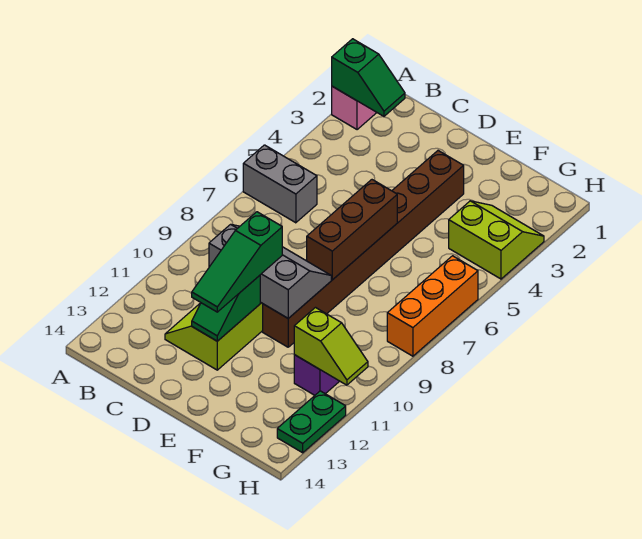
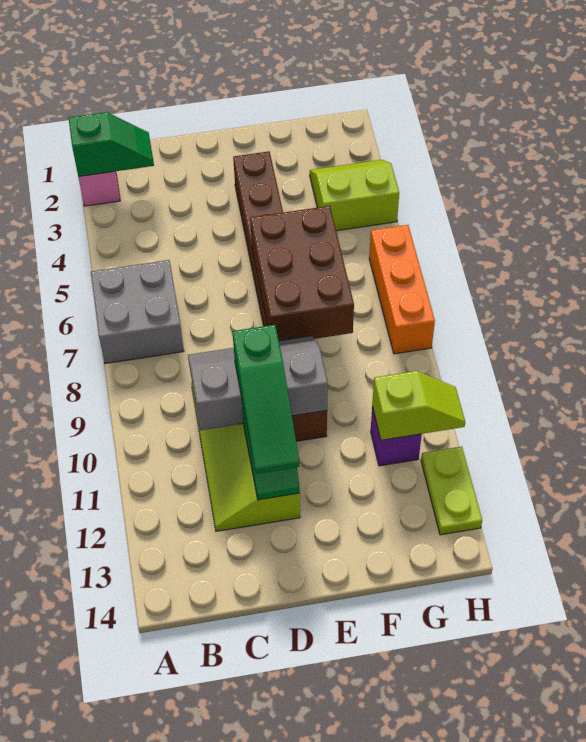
grey brick A6:B6 level 1 -> grey brick A6:B7 level 1
brown brick E6:E8 level 2 -> brown brick E6:F8 level 2
green plate H12:H13 level 1 -> lime plate H12:H13 level 1

